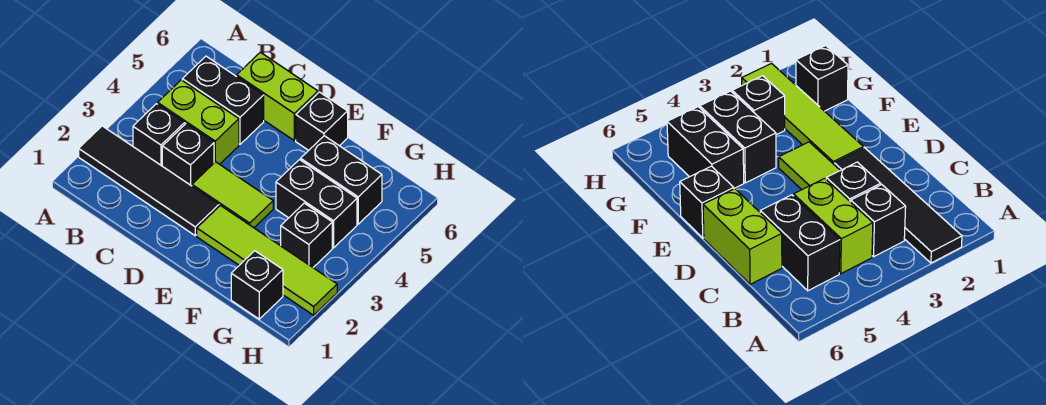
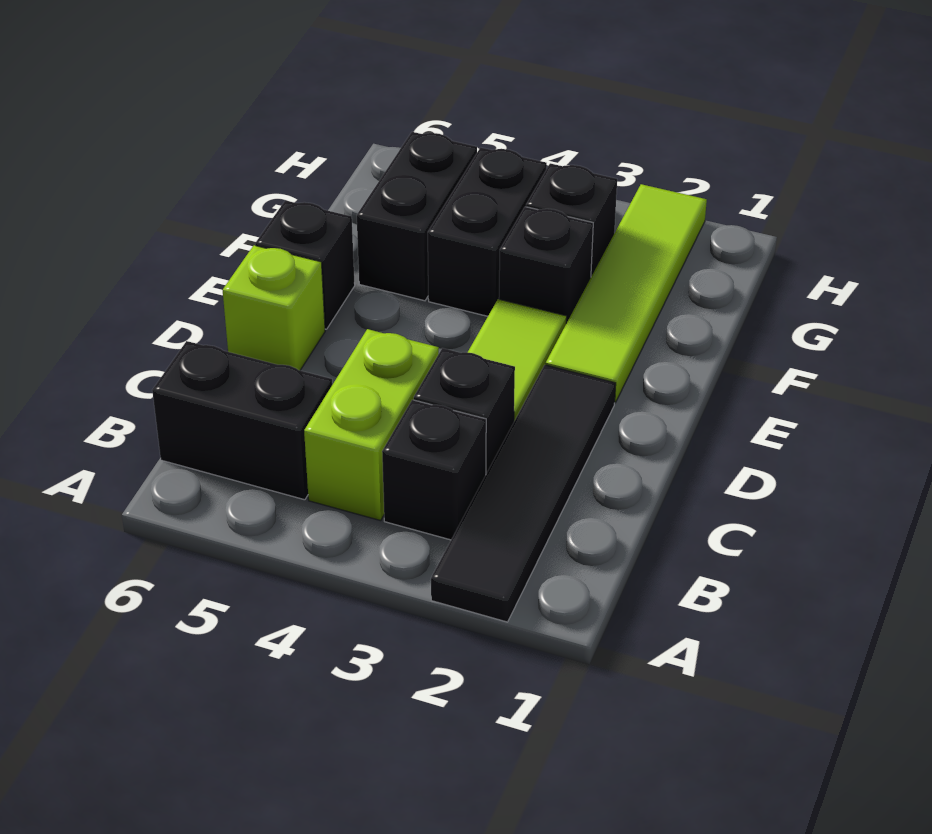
black brick B5:C5 level 1 -> black brick B5:B6 level 1
lime brick C6:D6 level 1 -> lime brick D6 level 1
black brick G1 level 1 -> black brick F3 level 1

